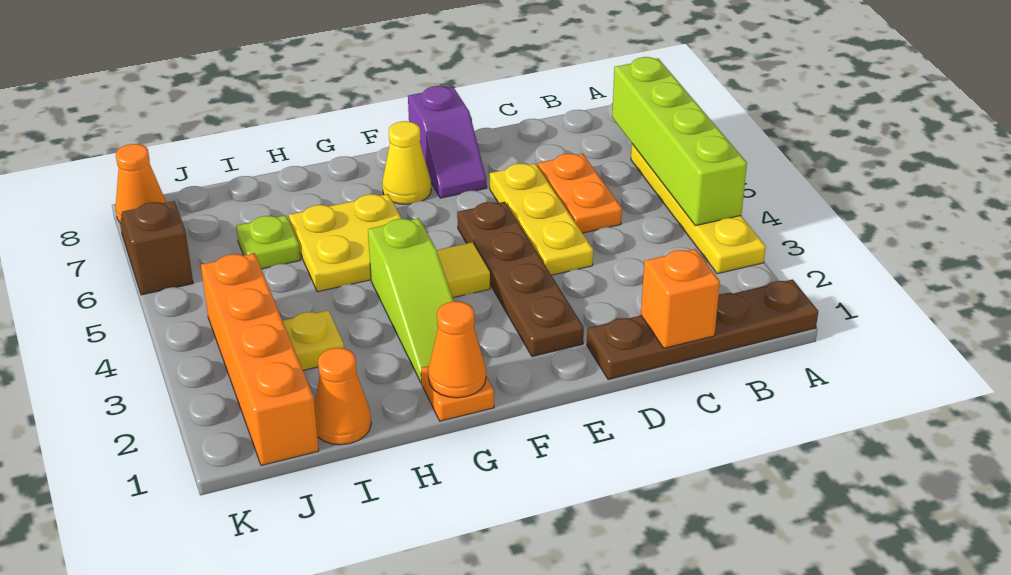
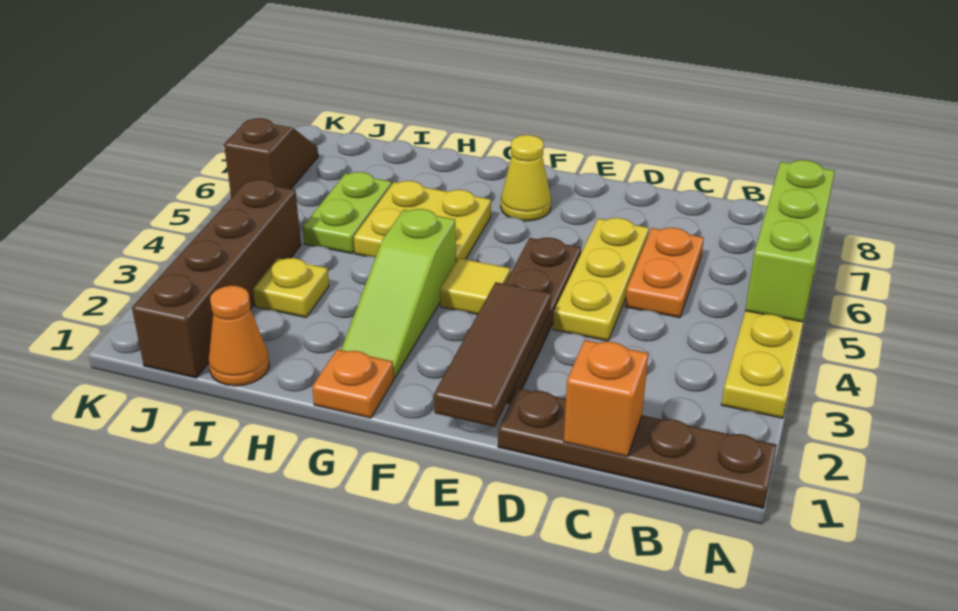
lime brick A4:A7 level 2 -> lime brick A5:A7 level 2
none -> brown tile E1:E3 level 2
purple slope E7:E8 level 1 top 8 -> none
orange cone G1 level 2 -> none
lime plate I6 level 1 -> lime plate I5:I6 level 1
orange brick J1:J4 level 1 -> brown brick J1:J4 level 1
orange cone K8 level 1 -> none

